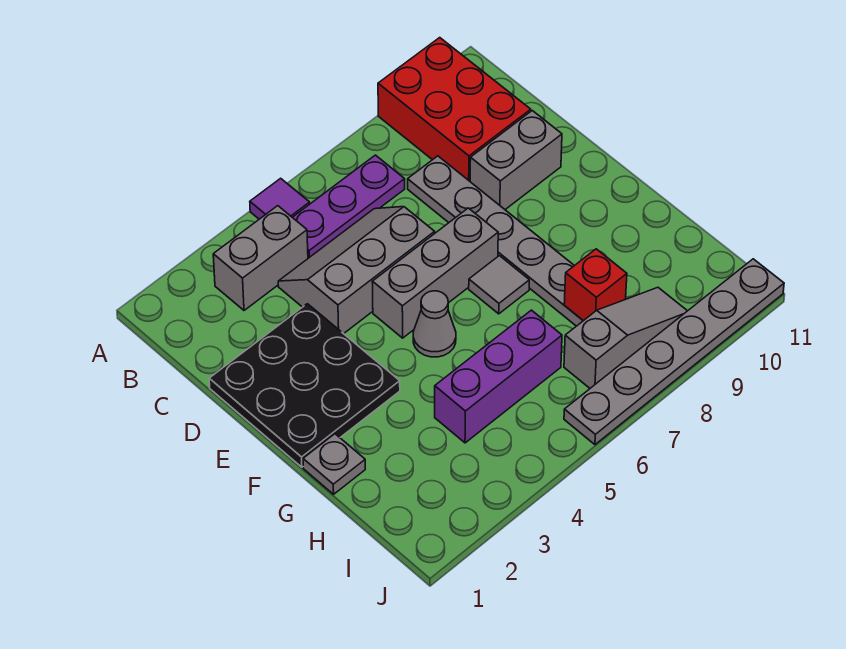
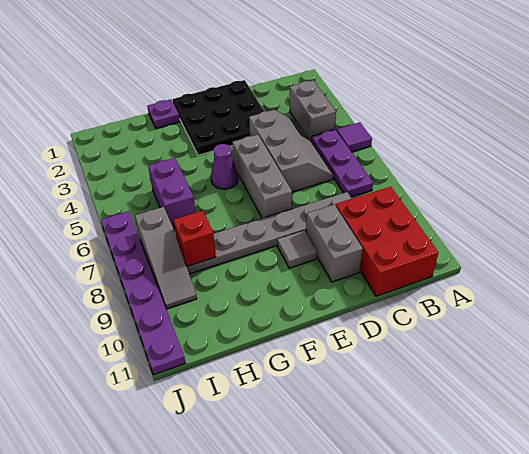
red brick A9:C10 level 1 -> red brick B9:C11 level 1
grey cone F5 level 1 -> purple cone F5 level 1
grey tile F7 level 1 -> grey tile E9 level 1
grey plate G1 level 1 -> purple plate G1 level 1
purple brick H4:H6 level 1 -> purple brick H5:H6 level 1
grey plate J6:J11 level 1 -> purple plate J6:J11 level 1

